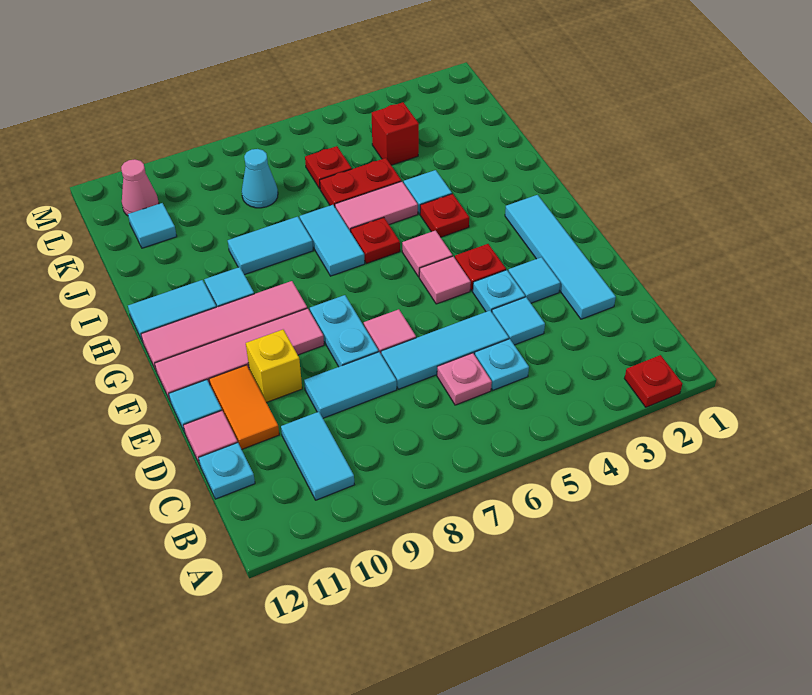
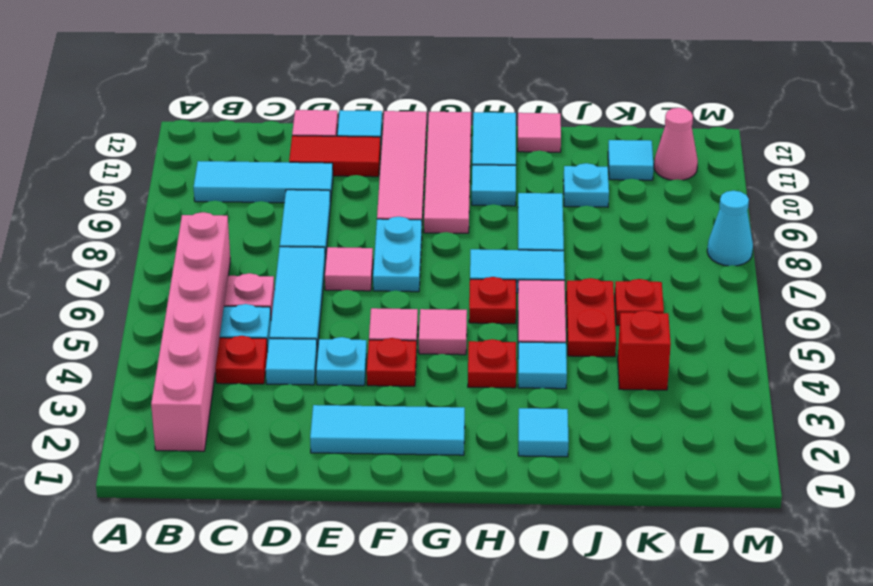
red plate A2 level 1 -> red plate C4 level 1
none -> pink brick B2:B7 level 1
cyan tile B10:C10 level 1 -> cyan tile B10:D10 level 1
cyan plate C12 level 1 -> cyan plate J10 level 1
cyan tile D2:G2 level 1 -> cyan tile E2:G2 level 1
orange tile D11:E11 level 1 -> red tile D11:E11 level 1
cyan tile E3 level 1 -> cyan tile I2 level 1
cyan plate E8:F8 level 1 -> cyan plate F7:F8 level 1
yellow brick E10 level 1 -> none
none -> pink tile I12 level 1
cyan cone K8 level 1 -> cyan cone M8 level 1

